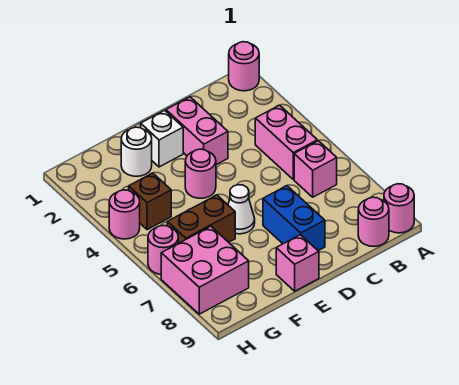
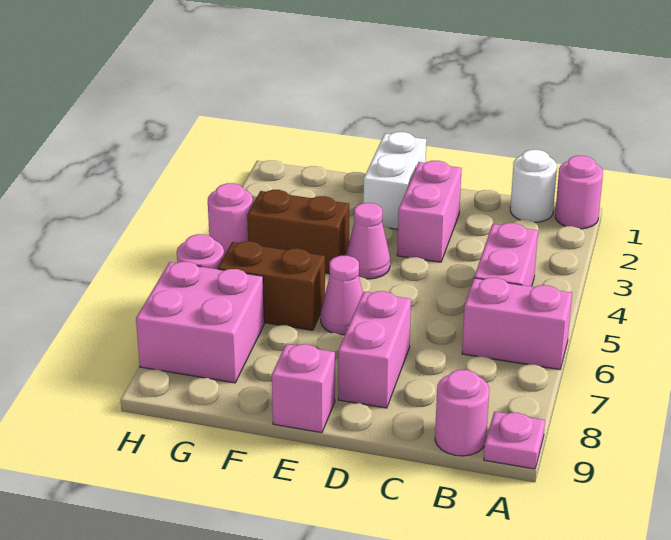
pink round brick A9 level 1 -> pink plate A9 level 1
pink brick B6 level 1 -> pink brick A6:B6 level 1
blue brick D7:D8 level 1 -> pink brick D7:D8 level 1
white brick E2 level 1 -> white brick E1:E2 level 1
pink round brick E4 level 1 -> pink cone E4 level 1
white cone E6 level 1 -> pink cone E6 level 1
white round brick F2 level 1 -> white round brick B1 level 1
brown brick G4 level 1 -> brown brick F4:G4 level 1

